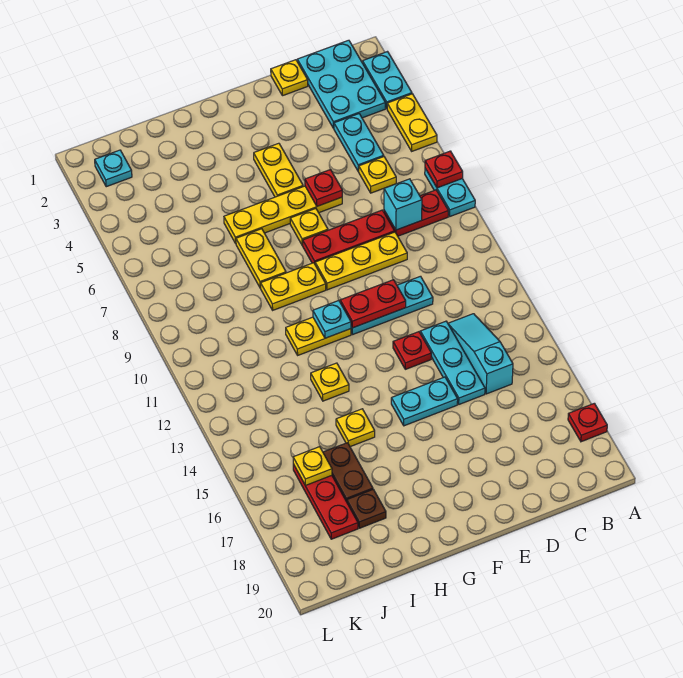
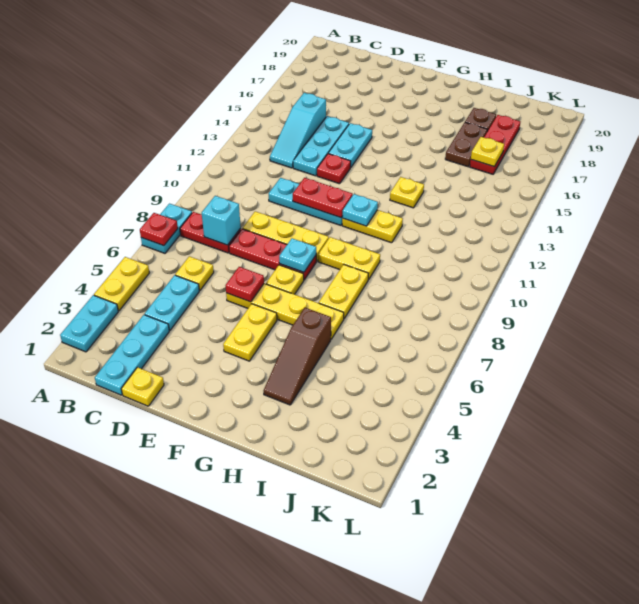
red plate A18 level 1 -> none
cyan plate B1:C3 level 1 -> cyan plate C1:C3 level 1
cyan plate E15:F15 level 1 -> cyan plate E14:E15 level 1
none -> brown slope H3:H5 level 1 top 5
yellow plate H15 level 1 -> none
cyan plate K2 level 1 -> cyan plate F8 level 2

